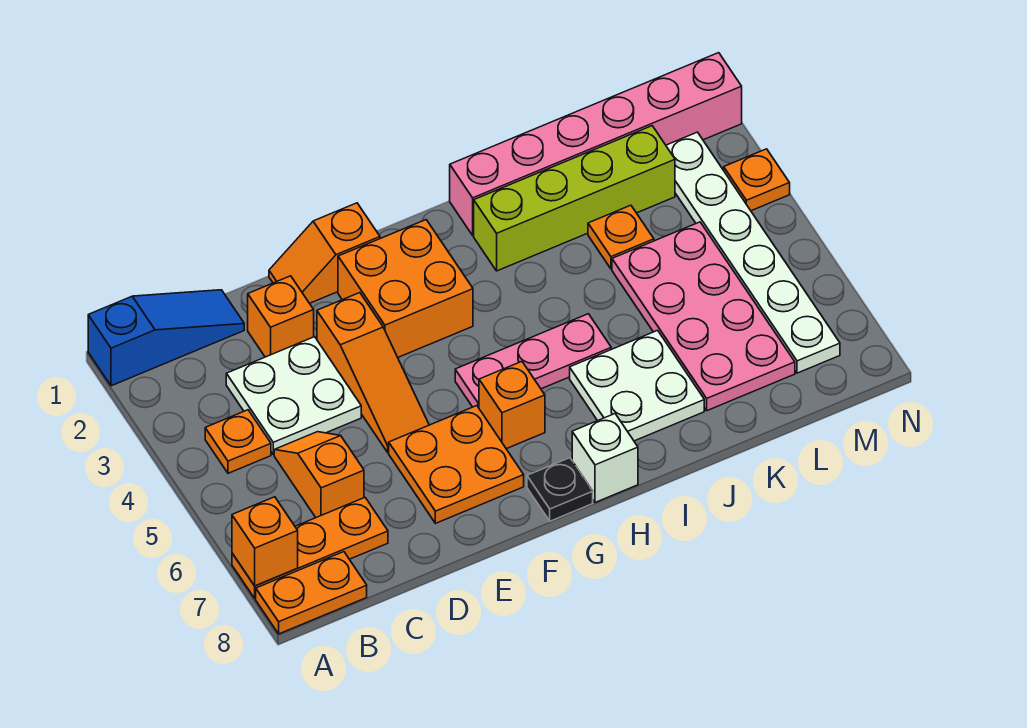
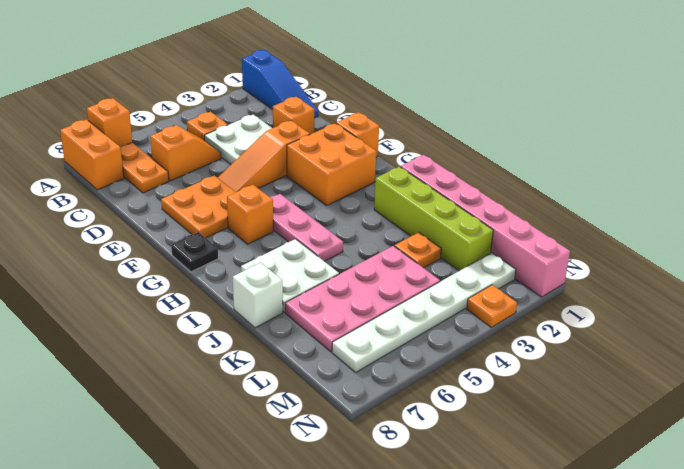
orange plate A8:B8 level 1 -> orange brick A8:B8 level 1
white brick H8 level 1 -> white brick J8 level 1

